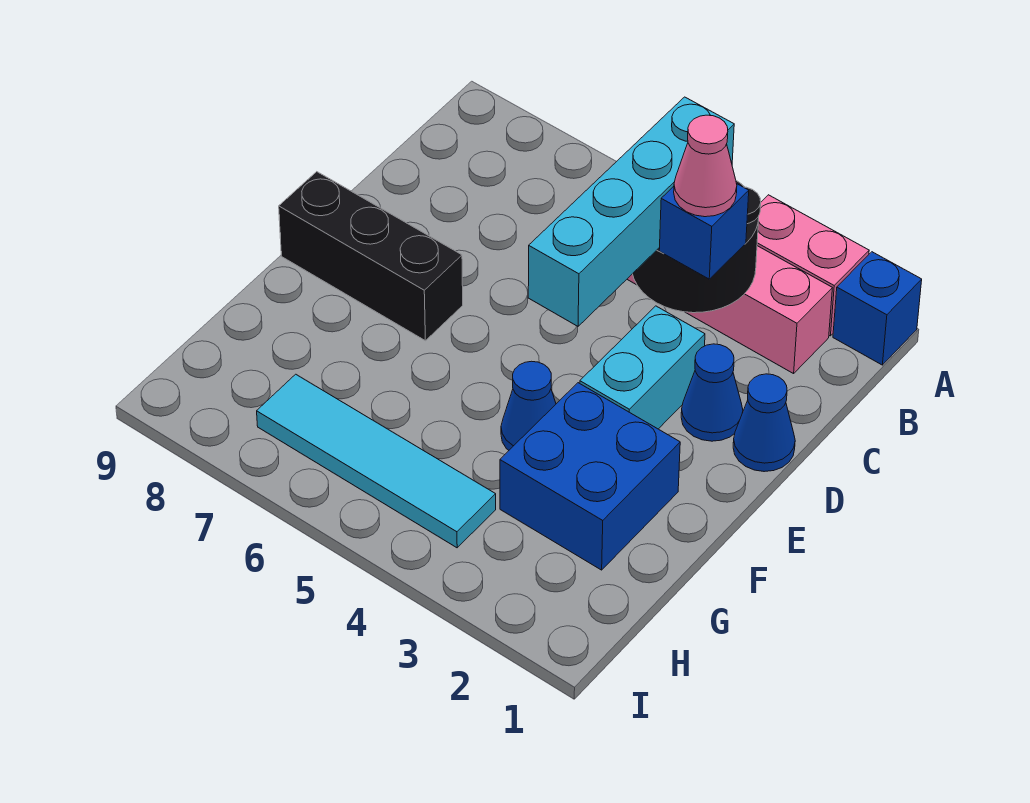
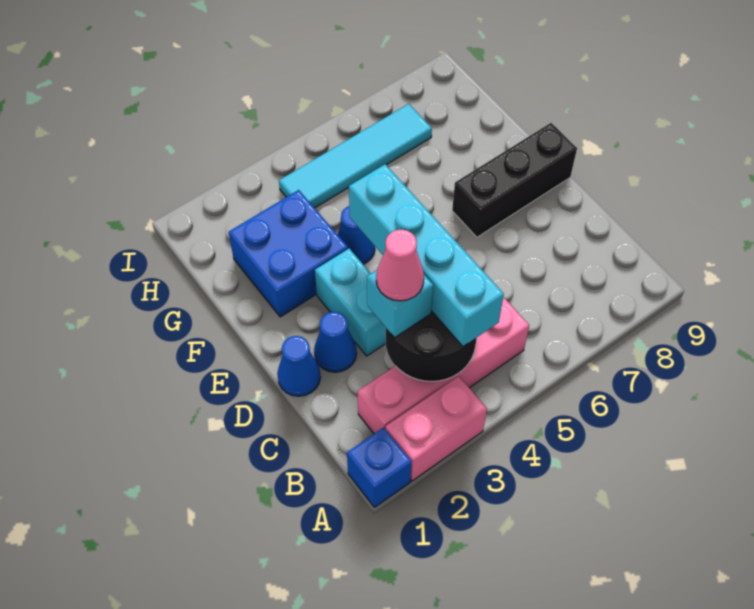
blue brick C3 level 3 -> cyan brick C3 level 3

